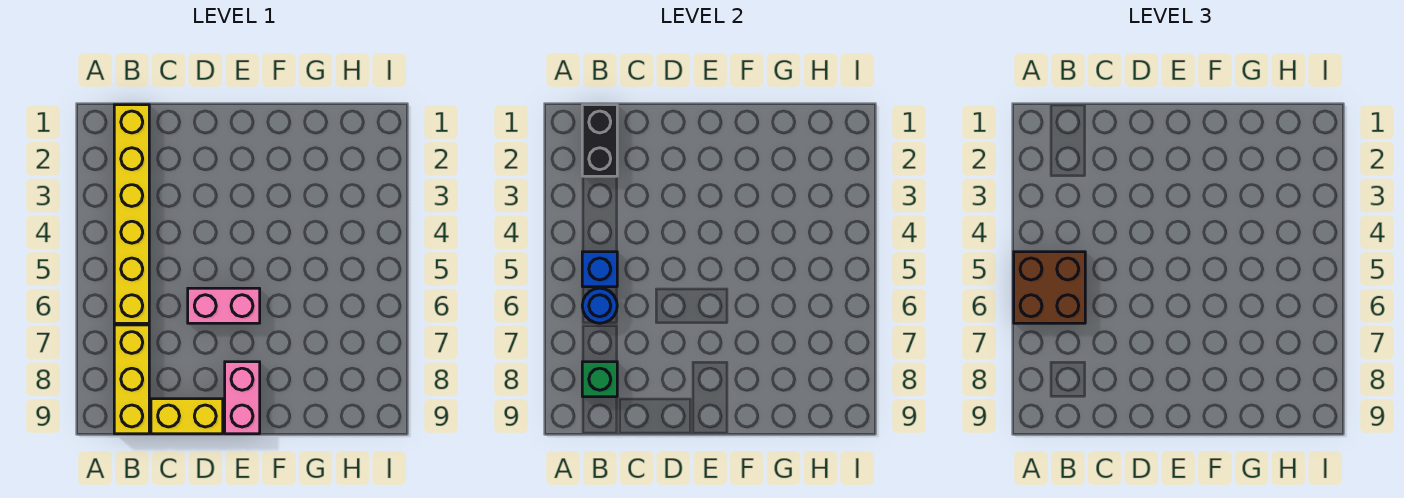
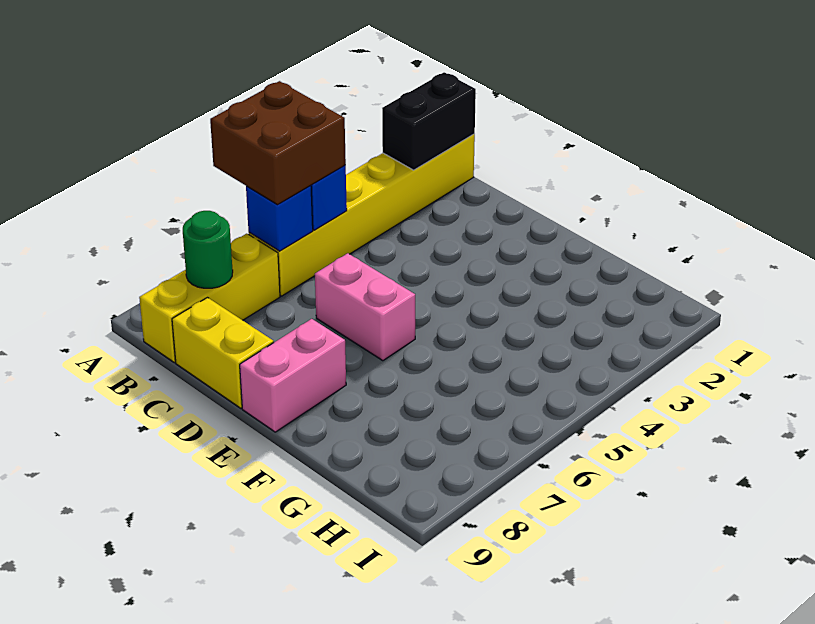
blue round brick B6 level 2 -> blue brick B6 level 2
green brick B8 level 2 -> green round brick B8 level 2

